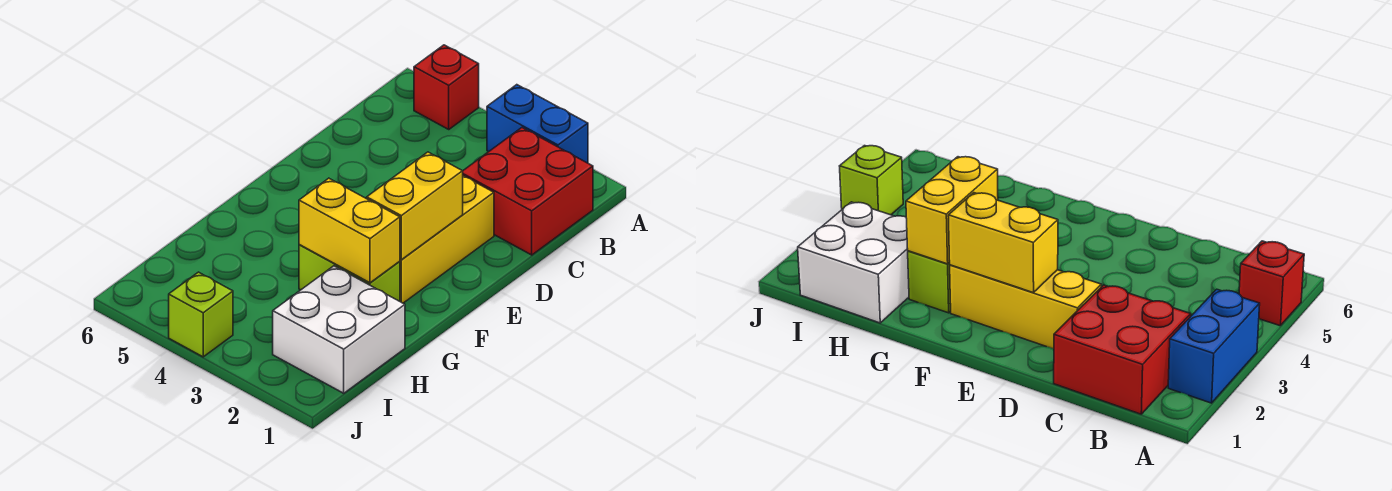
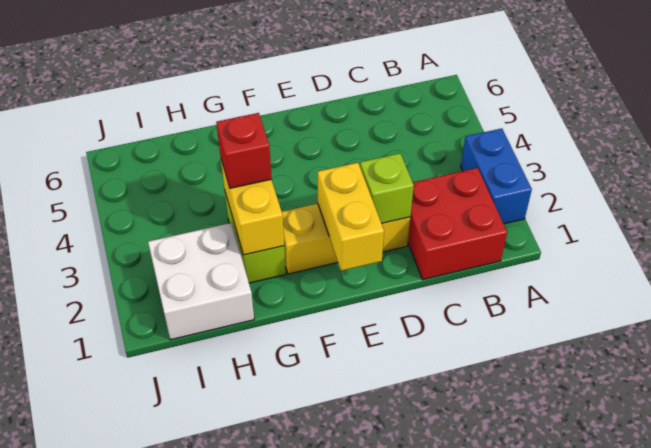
red brick A5 level 1 -> red brick G3 level 3
yellow brick E2:F2 level 2 -> yellow brick E1:E2 level 2
lime brick J4 level 1 -> lime brick D2 level 2

